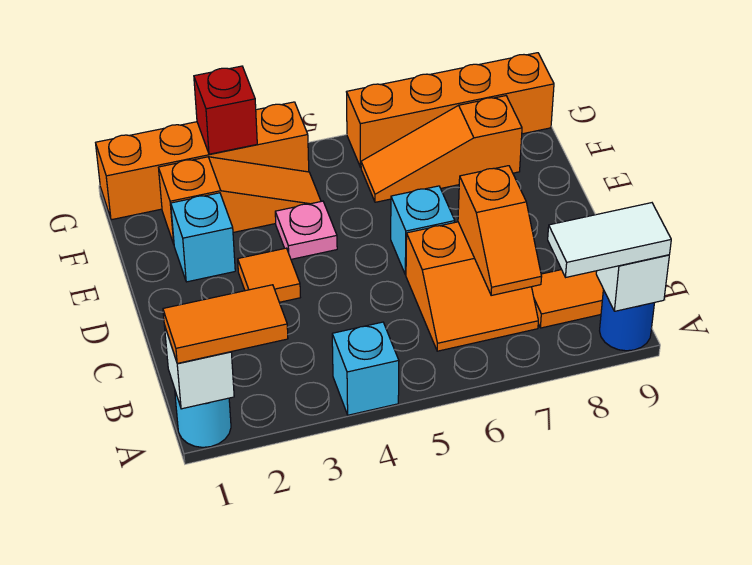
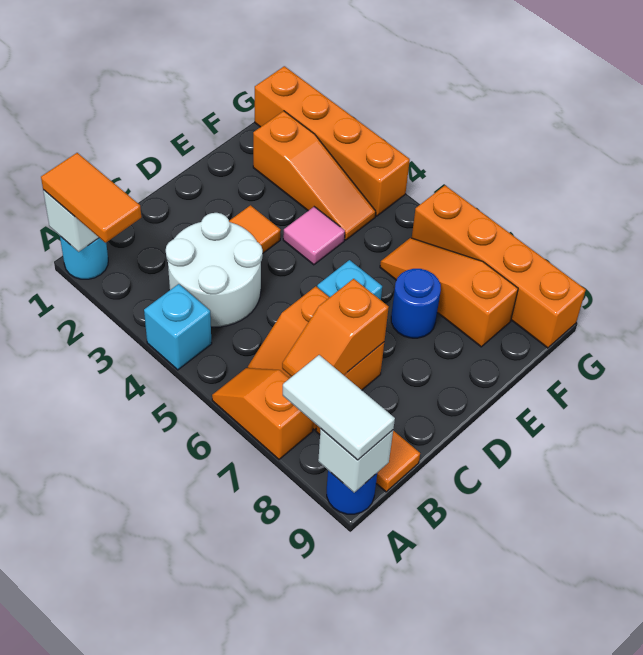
none -> orange slope A6:A7 level 1 top 7
none -> white round brick B3:C4 level 1
cyan brick E2 level 1 -> none
pink plate E4 level 1 -> pink tile E4 level 1
none -> blue round brick E7 level 1
red brick G3 level 2 -> none

